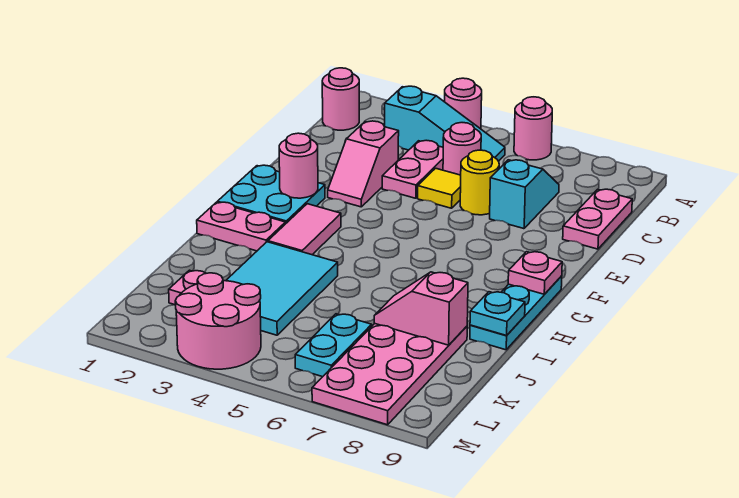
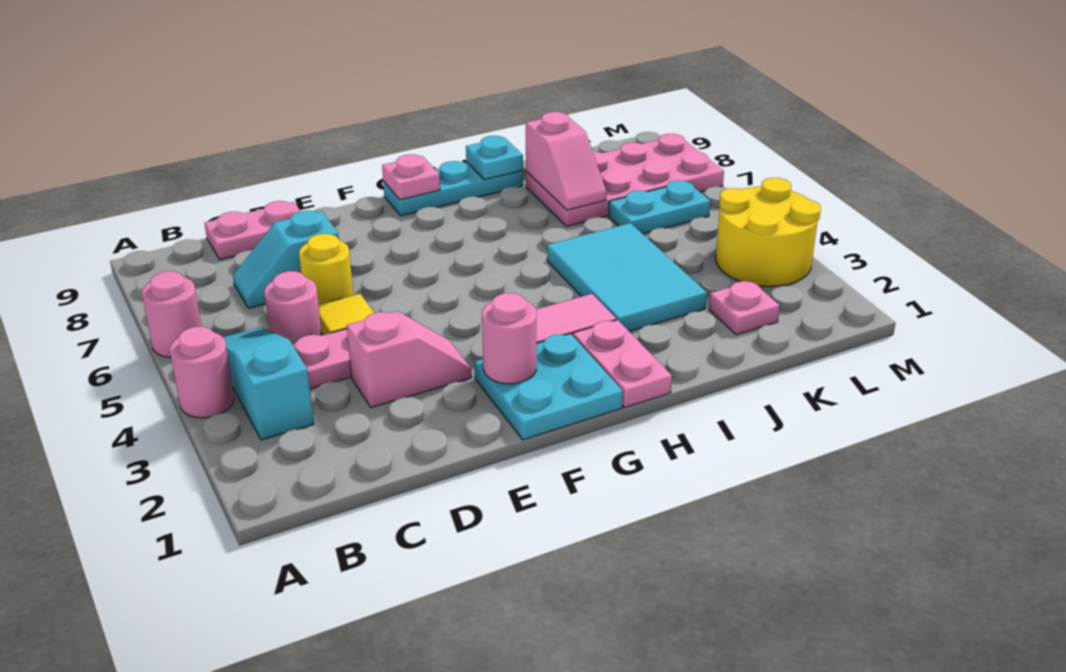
pink round brick B1 level 1 -> none
cyan tile I3:K4 level 1 -> cyan tile I3:J5 level 1
pink round brick L3:M4 level 1 -> yellow round brick L3:M4 level 1

